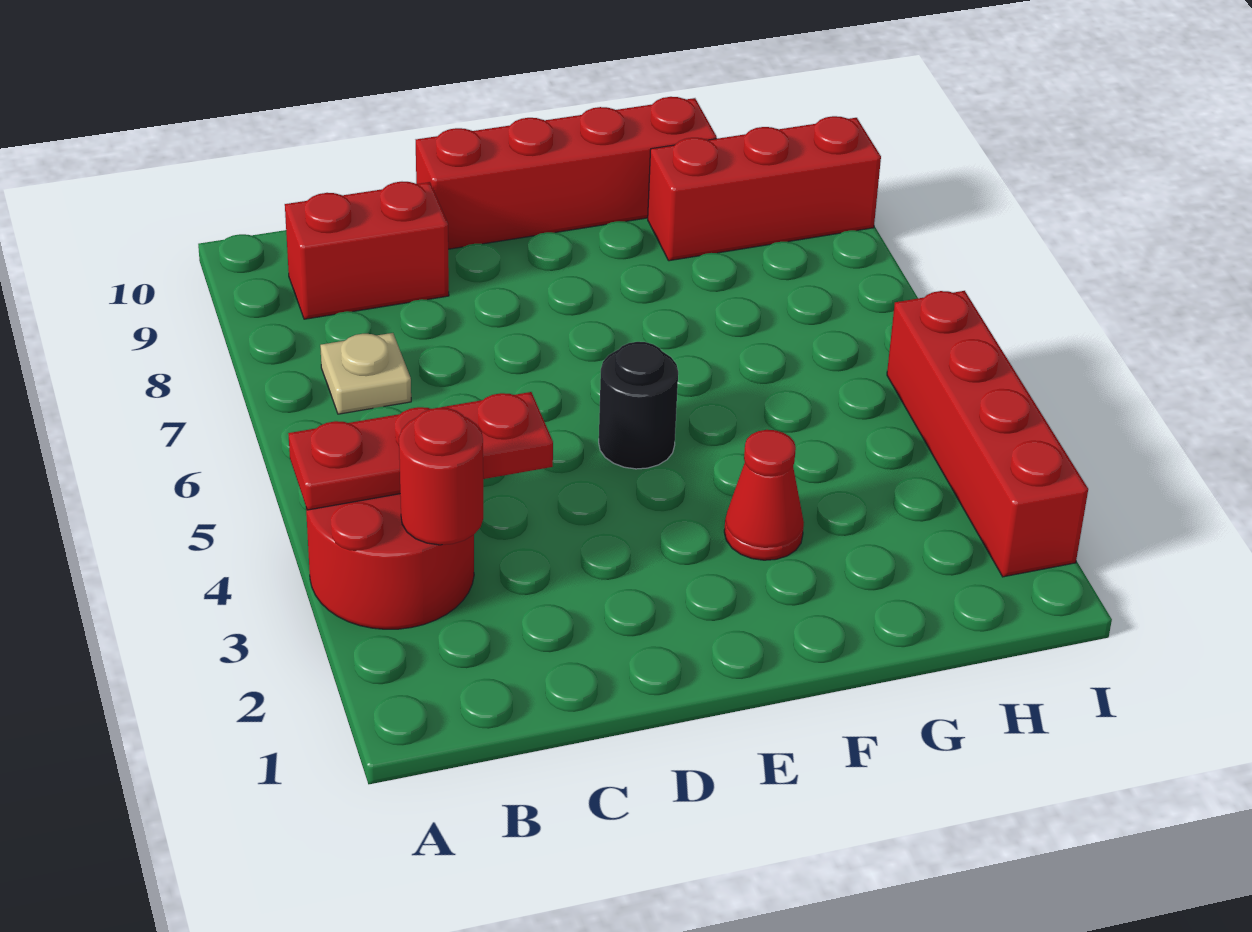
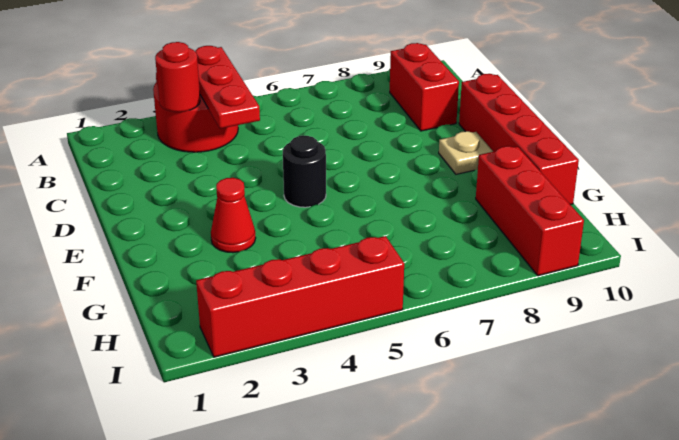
tan plate B7 level 1 -> tan plate E9 level 1

